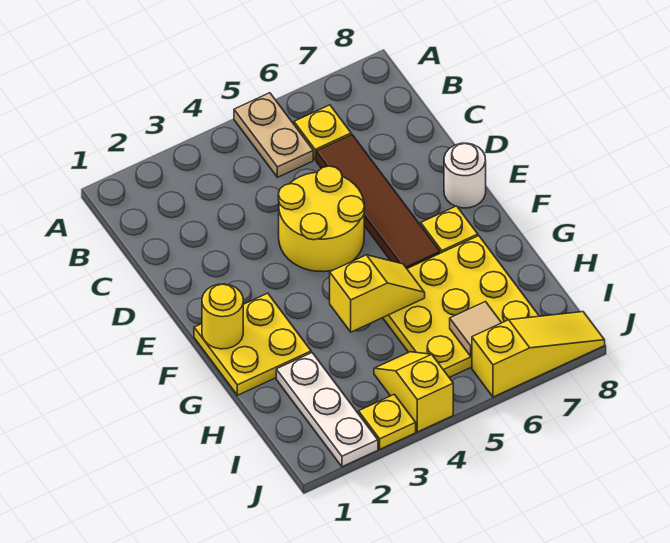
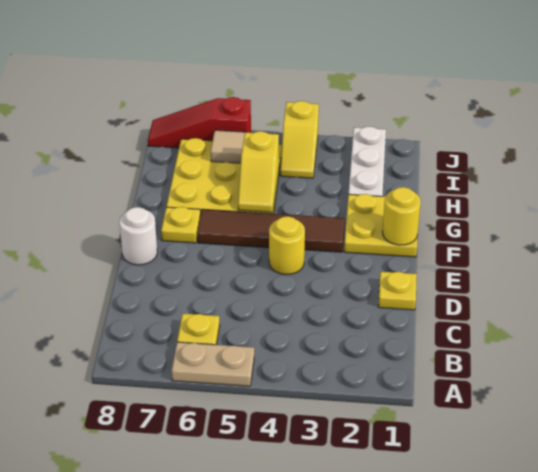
tan plate A5:B5 level 1 -> tan plate A5:A6 level 1
brown tile C6:F6 level 1 -> brown tile F3:F6 level 1
yellow round brick D4:E5 level 1 -> yellow round brick E4 level 1
yellow slope G4:G5 level 2 top 4 -> yellow slope G5:H5 level 2 top H
yellow plate J3 level 1 -> yellow plate D1 level 1
yellow slope J6:J8 level 1 top 6 -> red slope J6:J8 level 1 top 6

